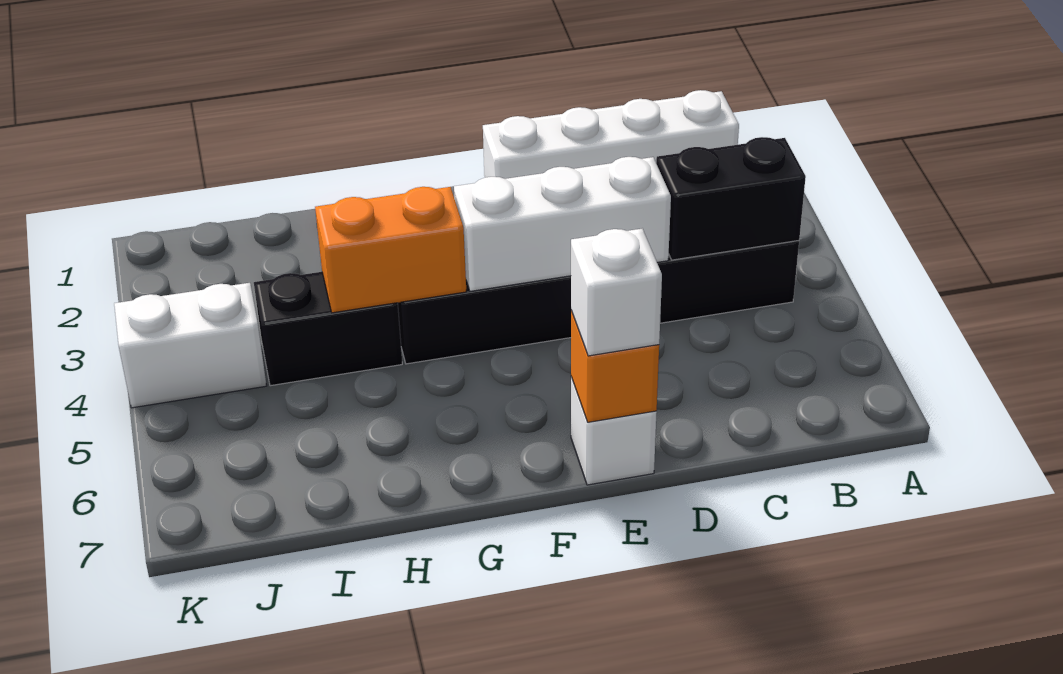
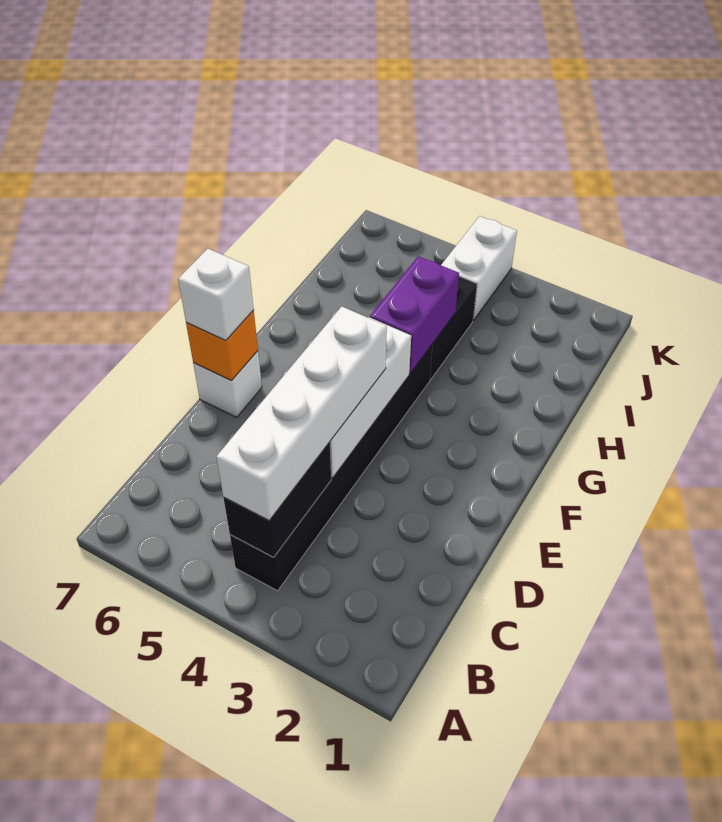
white brick B1:E1 level 1 -> white brick B4:E4 level 3
orange brick G4:H4 level 2 -> purple brick G4:H4 level 2

